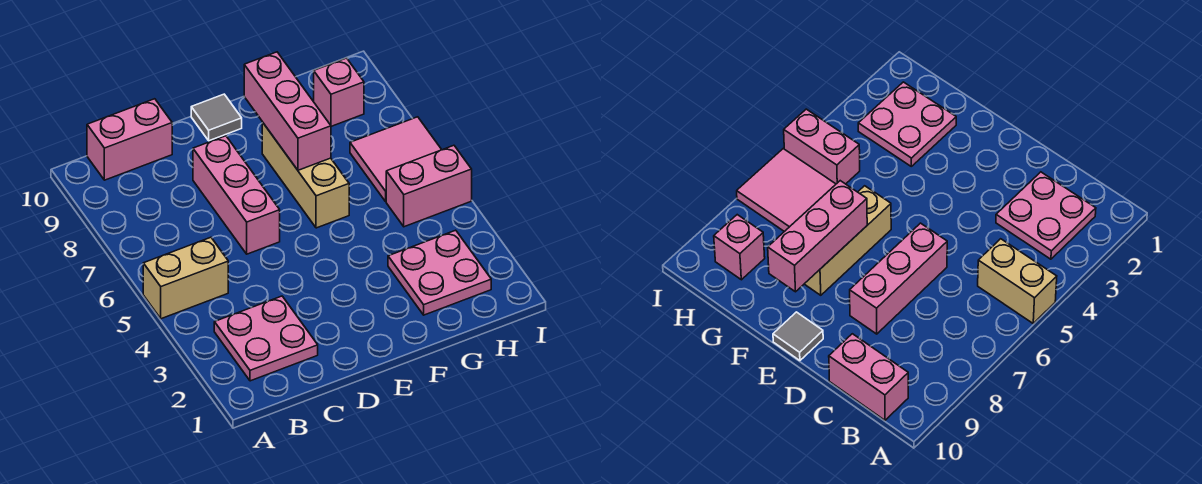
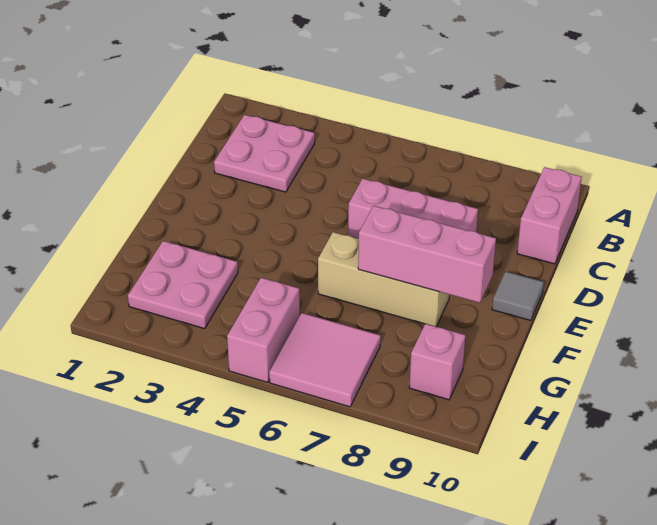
tan brick A5:B5 level 1 -> none

